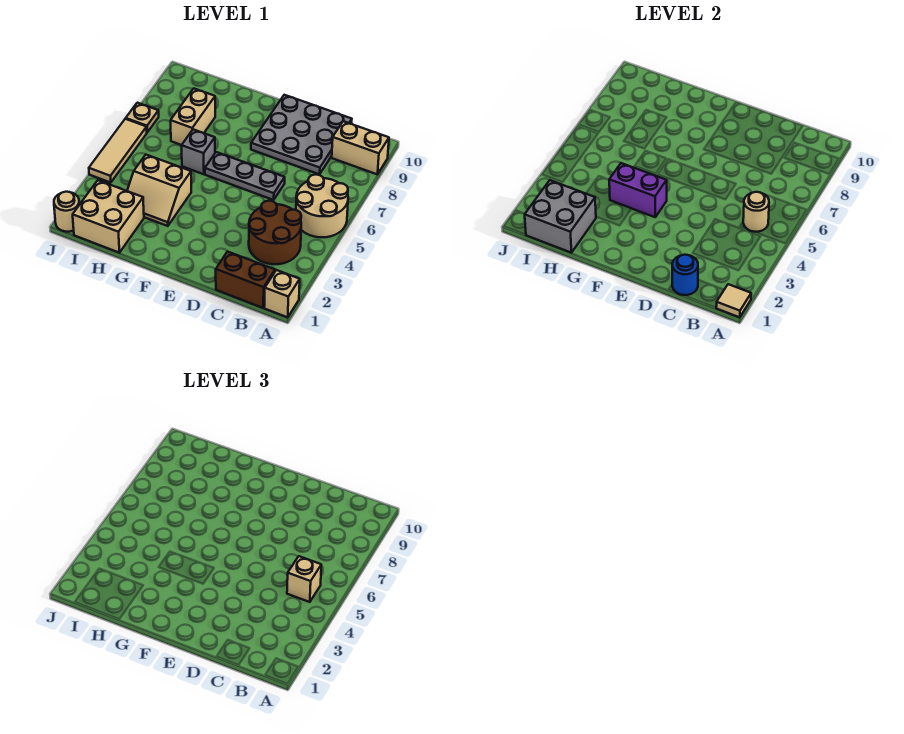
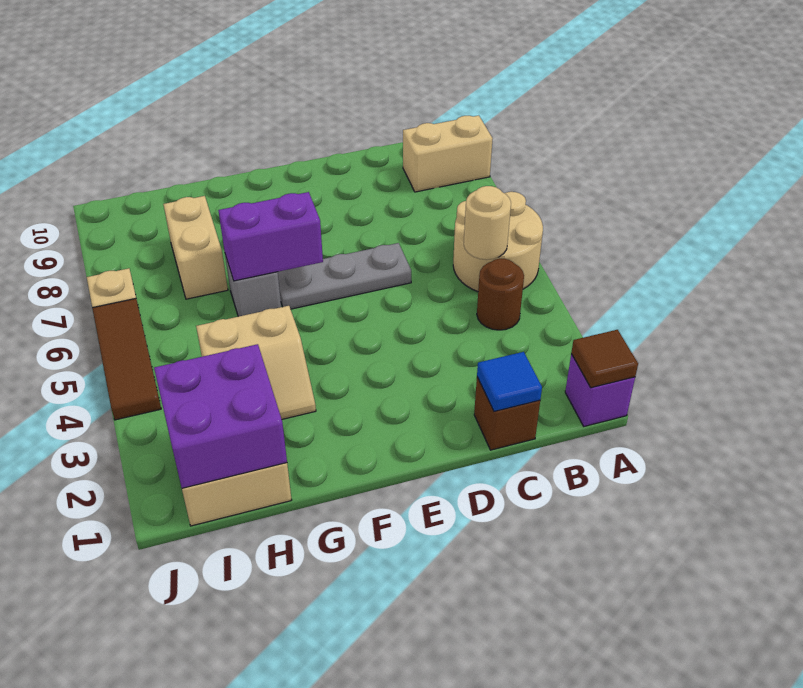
tan brick A1 level 1 -> purple brick A1 level 1
tan tile A1 level 2 -> brown tile A1 level 2
brown brick B1:C1 level 1 -> brown brick C1 level 1
brown round brick B3:C4 level 1 -> brown round brick B4 level 1
tan brick B5 level 3 -> none
blue round brick C1 level 2 -> blue tile C1 level 2
grey plate C8:E10 level 1 -> none
purple brick F4:G4 level 2 -> purple brick F6:G6 level 2
grey brick H1:I2 level 2 -> purple brick H1:I2 level 2
tan round brick J1 level 1 -> none
tan tile J4:J6 level 1 -> brown tile J4:J6 level 1

